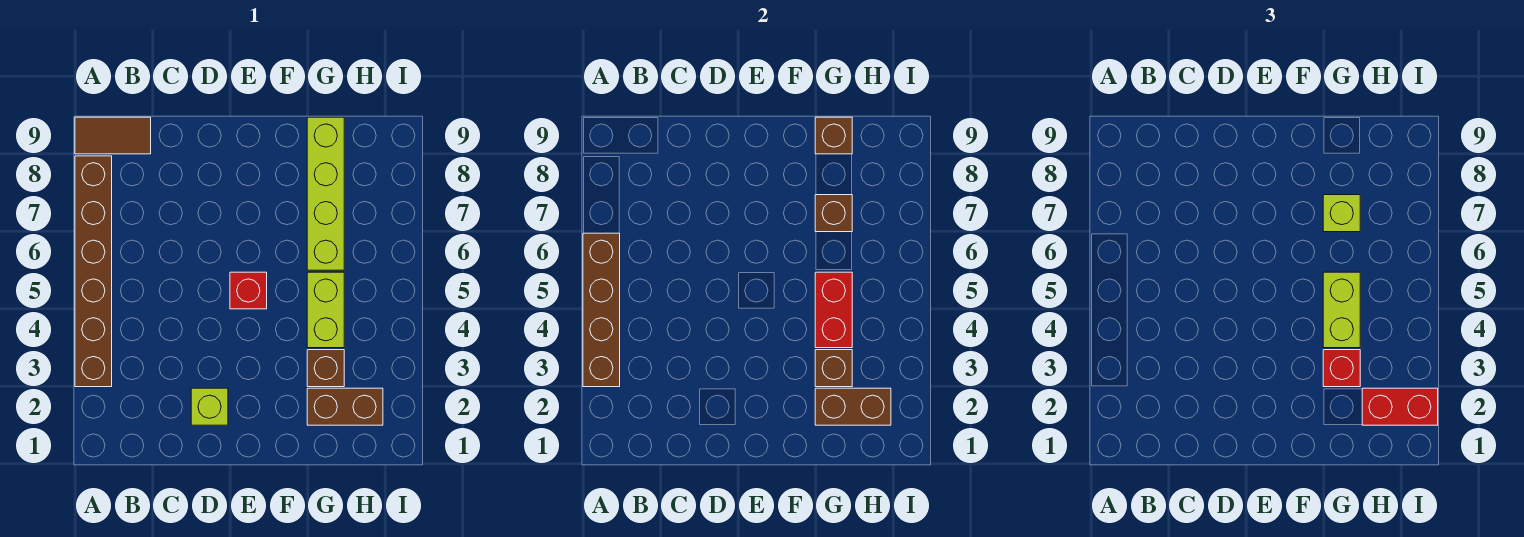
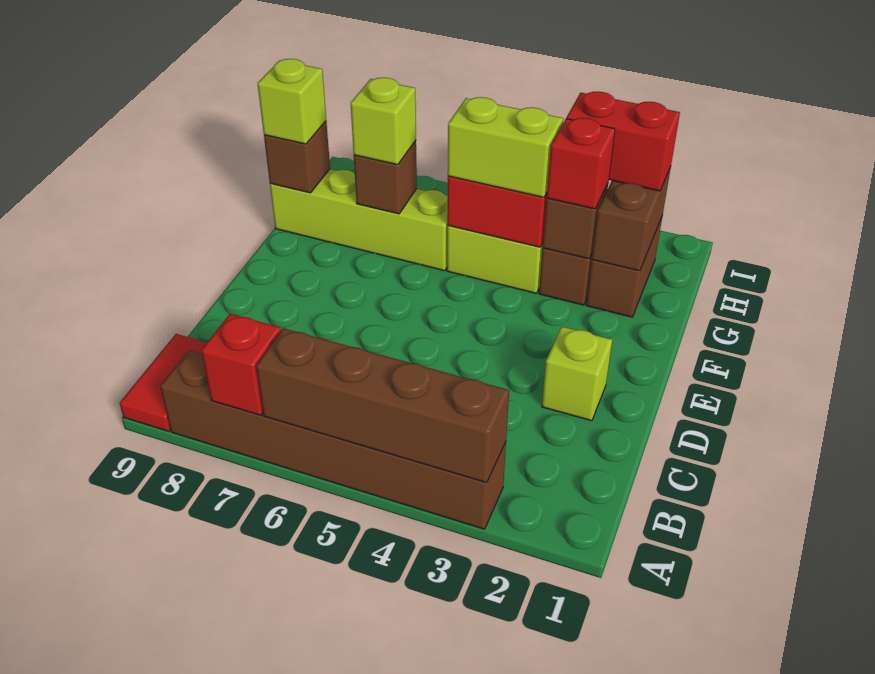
brown tile A9:B9 level 1 -> red tile A9:B9 level 1
red brick E5 level 1 -> red brick A7 level 2
none -> lime brick G9 level 3
red brick H2:I2 level 3 -> red brick H2:H3 level 3

